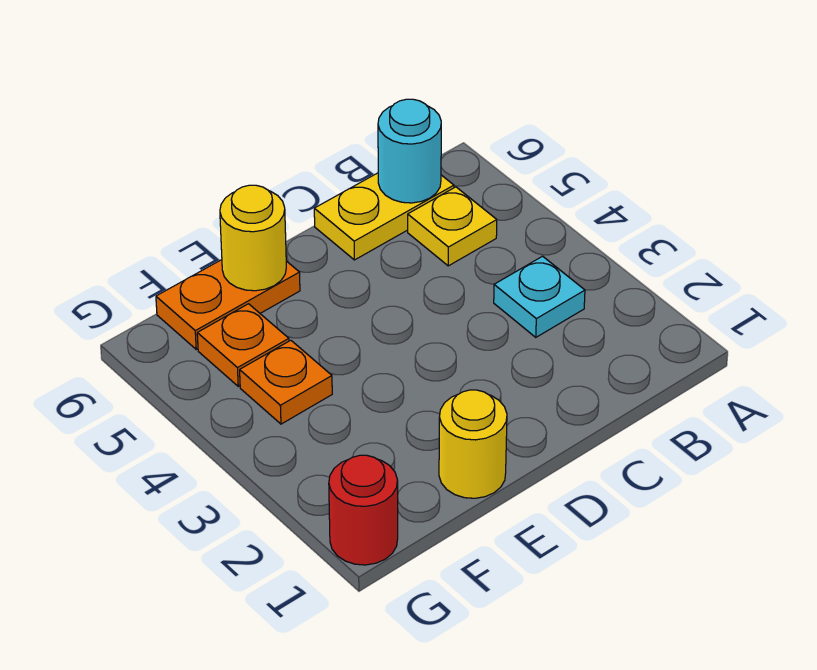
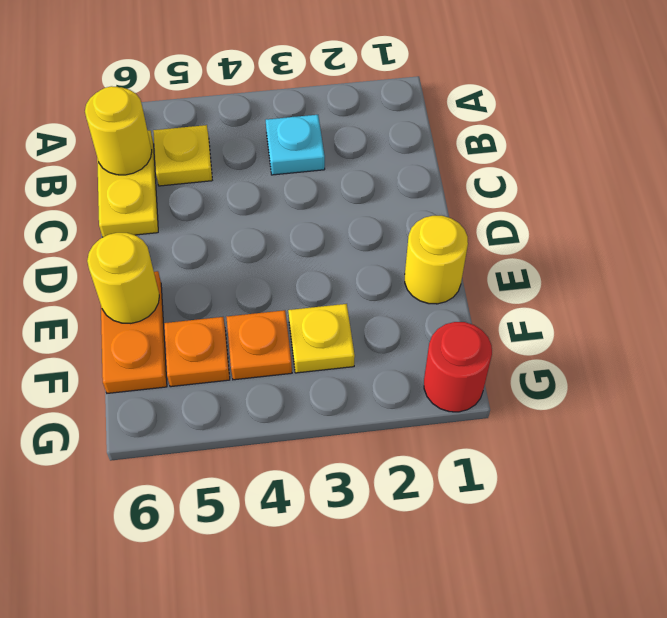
cyan round brick B6 level 2 -> yellow round brick B6 level 2
none -> yellow plate F3 level 1

